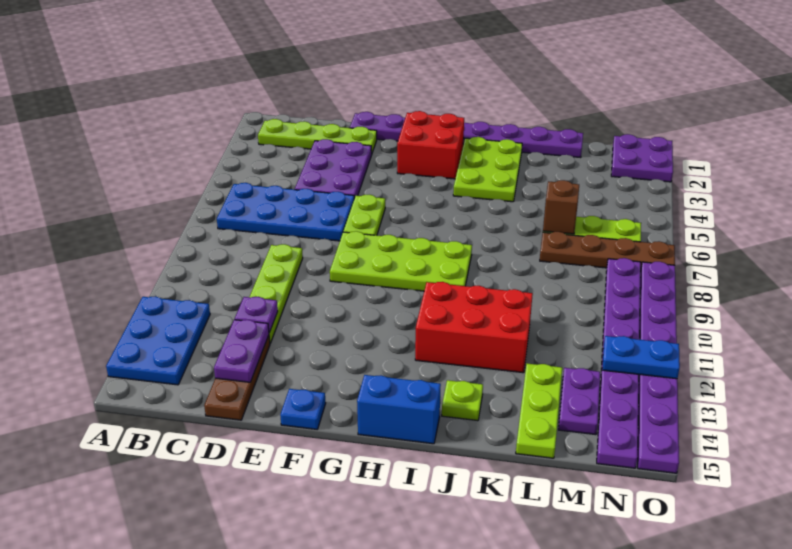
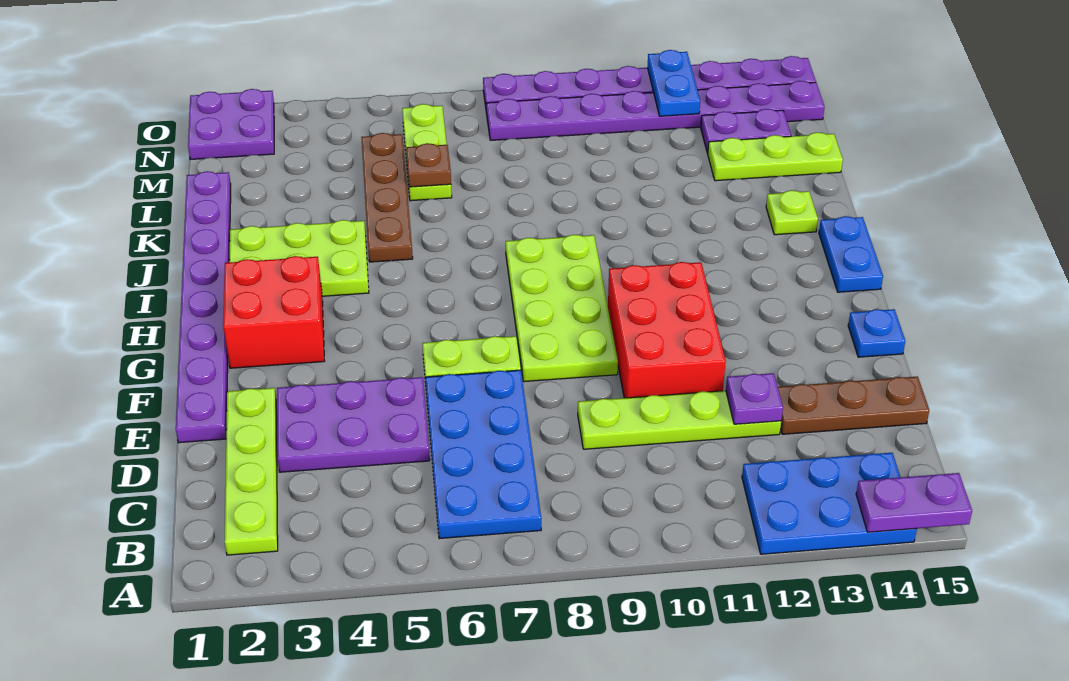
purple plate D13:D14 level 2 -> purple plate A14:A15 level 2
blue brick H15:I15 level 1 -> blue plate H15:I15 level 1
red brick I11:K12 level 1 -> red brick E10:G11 level 1
brown brick L6 level 2 -> brown plate L6 level 2
brown plate L7:O7 level 1 -> brown plate J5:M5 level 1

